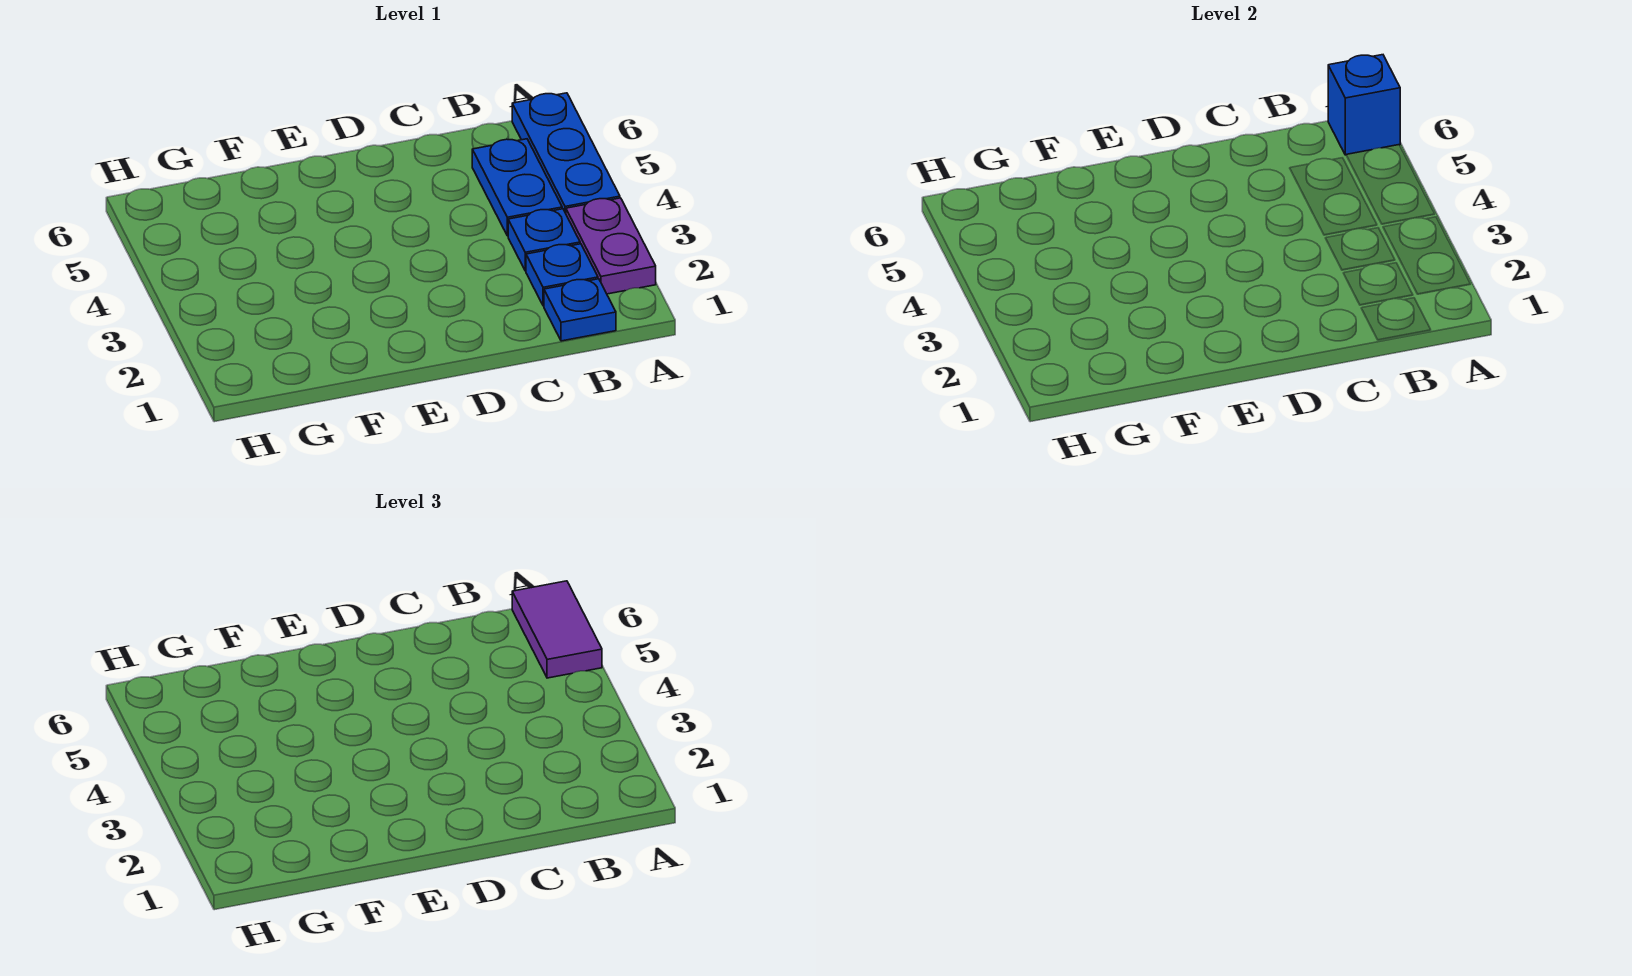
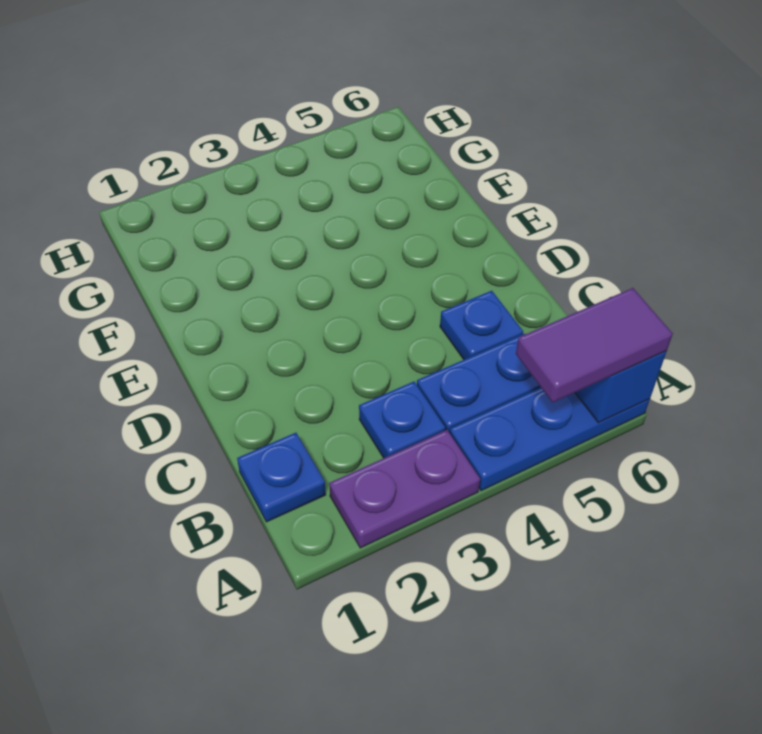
blue plate B2 level 1 -> blue plate C5 level 1

